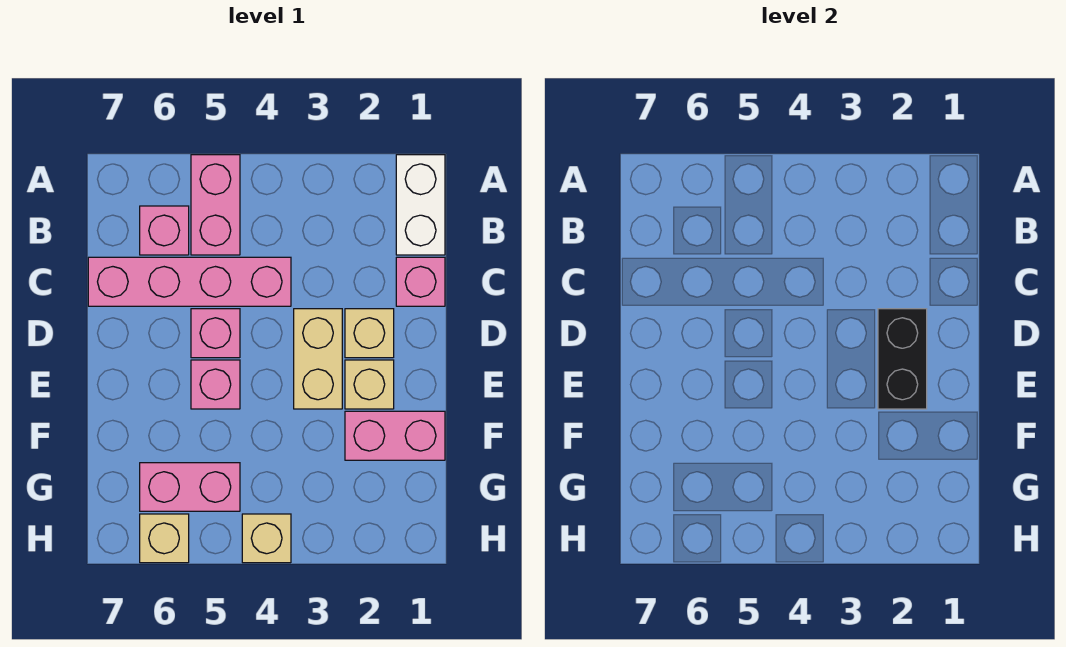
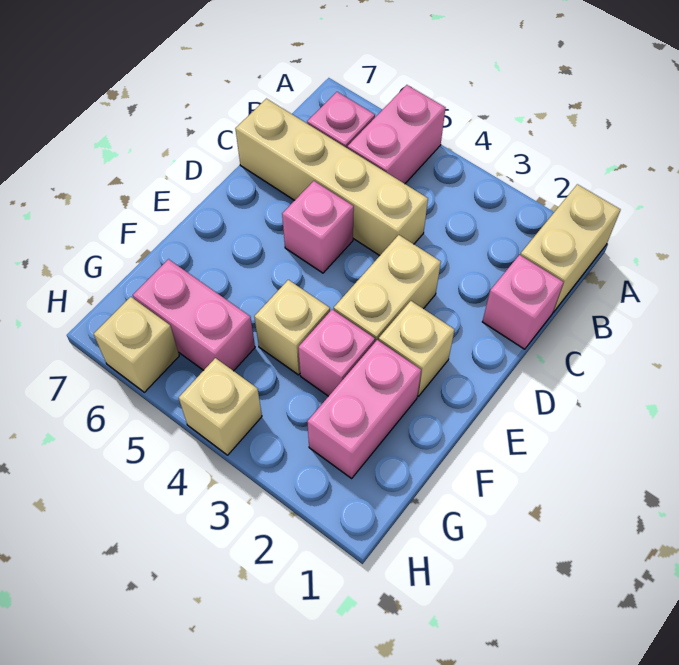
white brick A1:B1 level 1 -> tan brick A1:B1 level 1
pink brick C4:C7 level 1 -> tan brick C4:C7 level 1
tan brick D2 level 1 -> tan brick F4 level 1
black brick D2:E2 level 2 -> none
pink brick E5 level 1 -> pink brick F3 level 1
pink brick F1:F2 level 1 -> pink brick F2:G2 level 1

